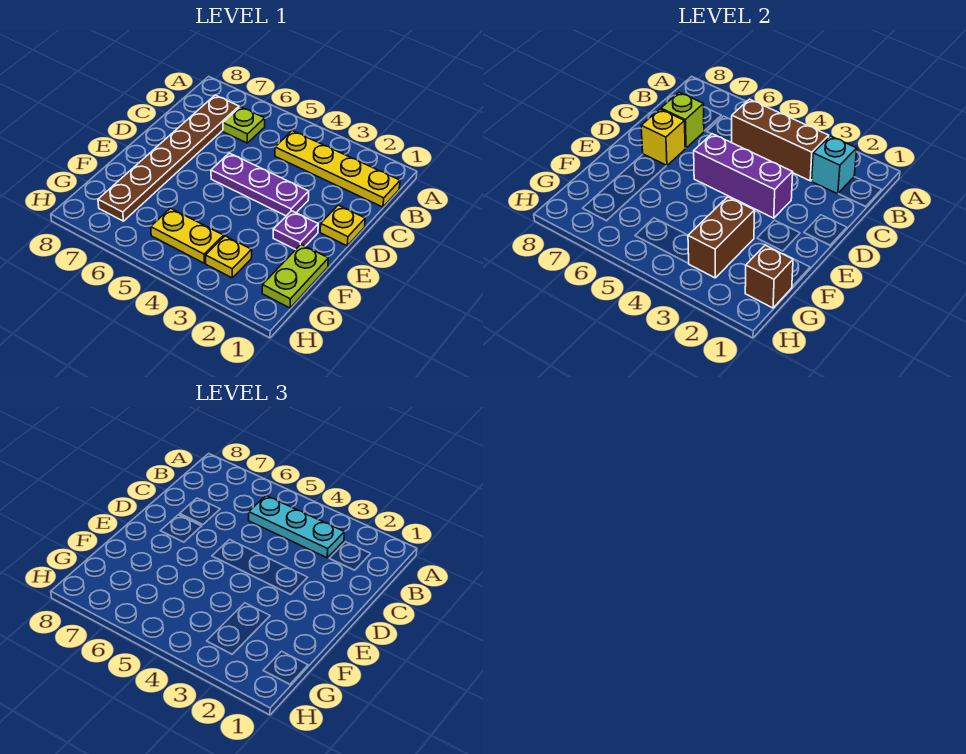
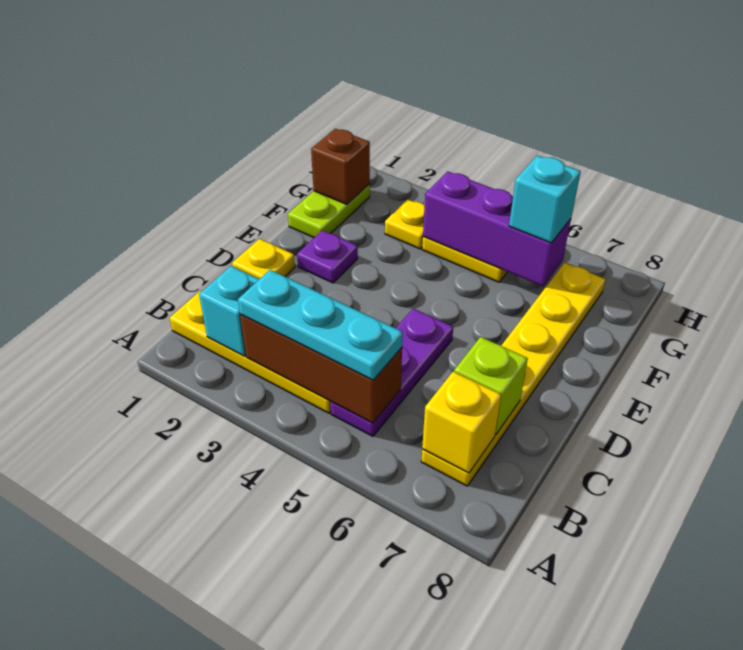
lime plate B6 level 1 -> none
brown plate B7:G7 level 1 -> yellow plate B7:G7 level 1
purple plate D3:D5 level 1 -> purple plate B5:D5 level 1
purple brick D3:D5 level 2 -> purple brick G4:G6 level 2
yellow brick D7 level 2 -> yellow brick B7 level 2
brown brick F3:G3 level 2 -> none
none -> cyan brick G6 level 3

